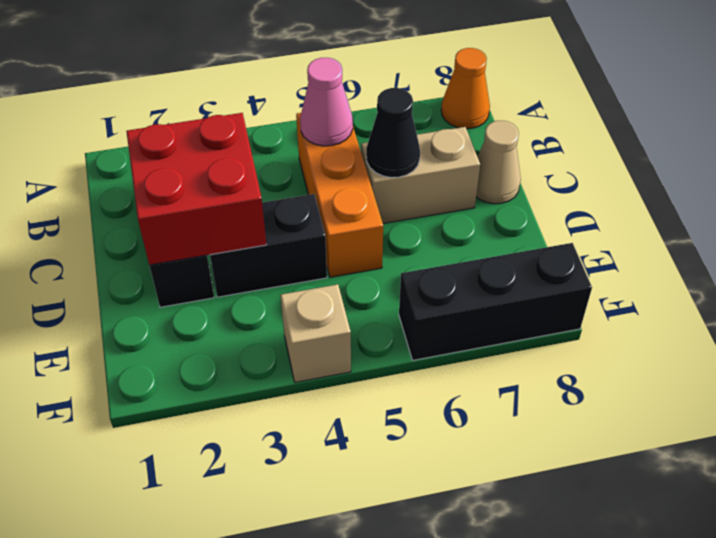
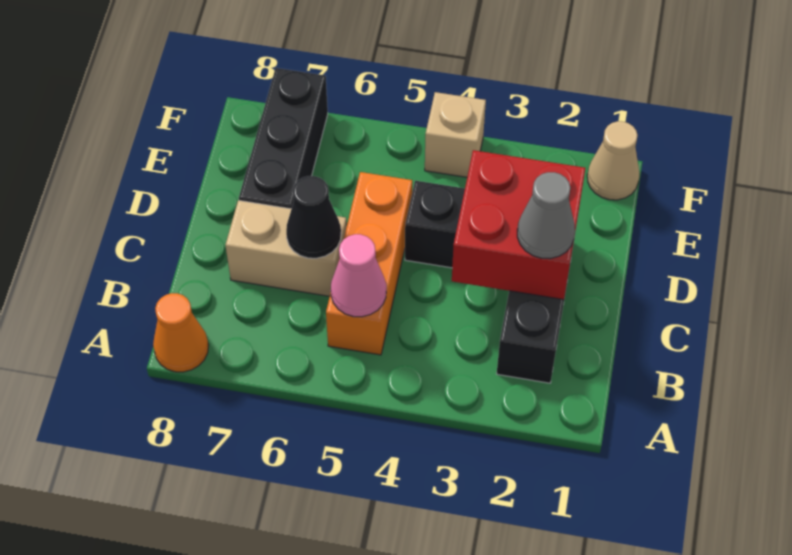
none -> grey cone C2 level 3
tan cone C8 level 1 -> tan cone F1 level 1
black brick F6:F8 level 1 -> black brick D7:F7 level 1

